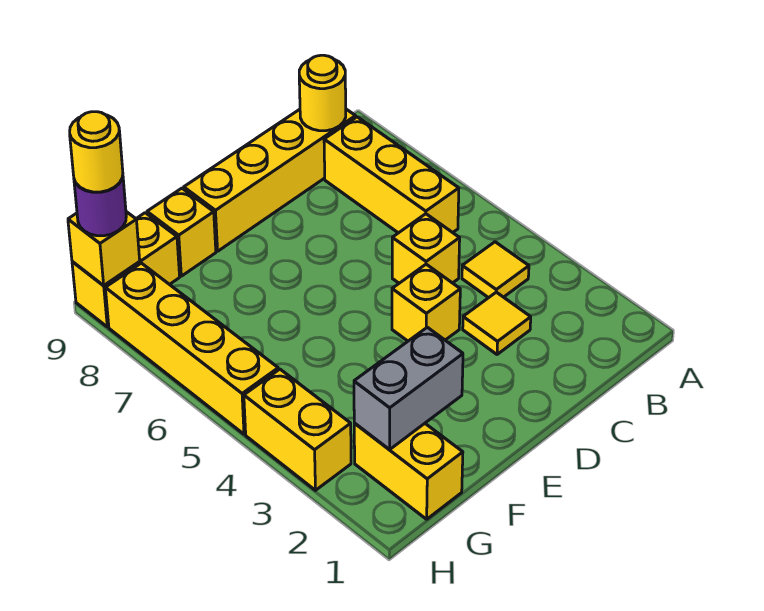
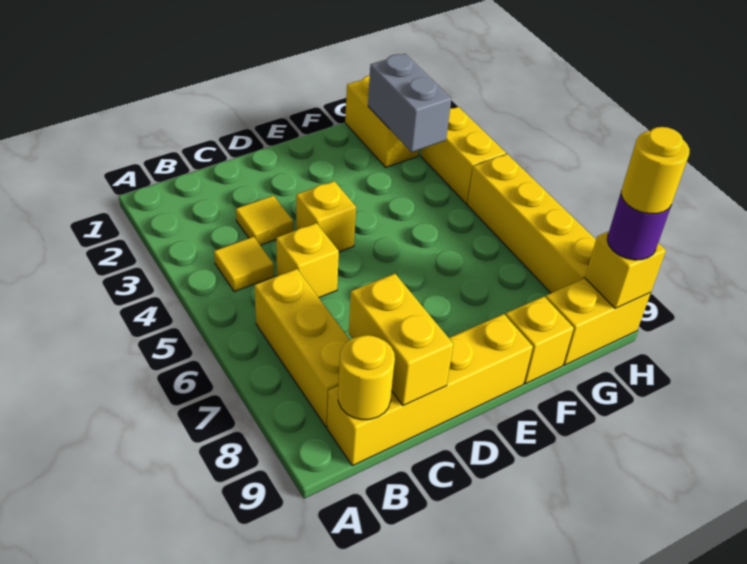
none -> yellow brick C8:C9 level 2
grey brick F2:G2 level 2 -> grey brick G2:G3 level 2

